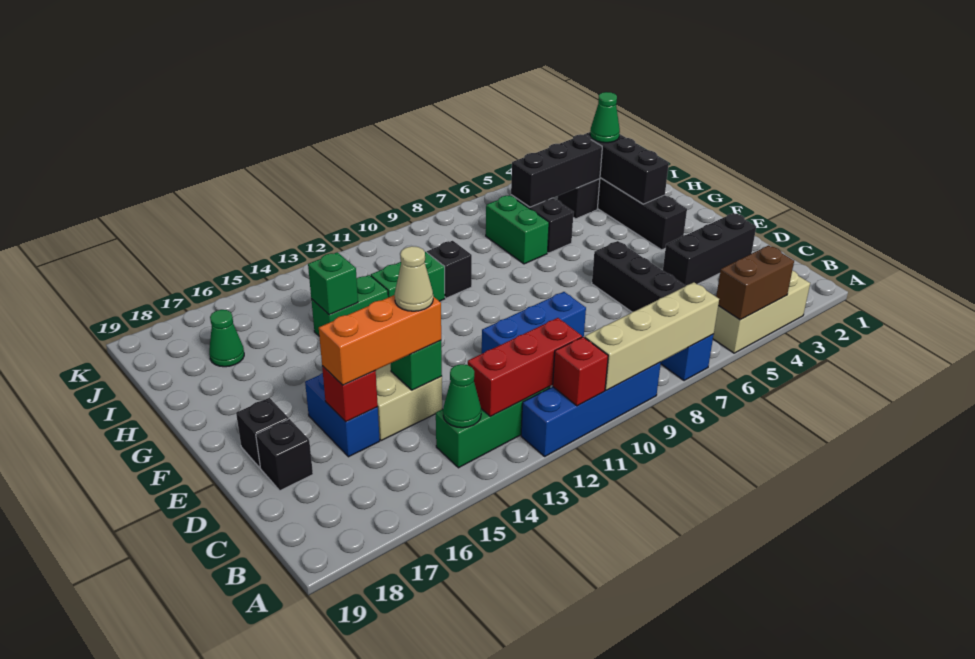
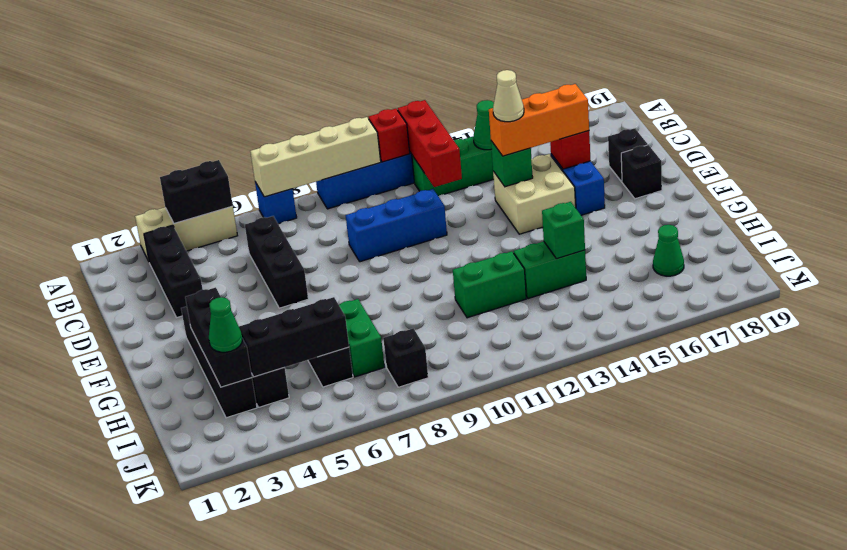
brown brick A4:A5 level 2 -> black brick A4:A5 level 2
red brick B11:B13 level 2 -> red brick A12:C12 level 2
black brick D2:D4 level 1 -> black brick B3:D3 level 1
black brick H10 level 1 -> black brick J8 level 1

